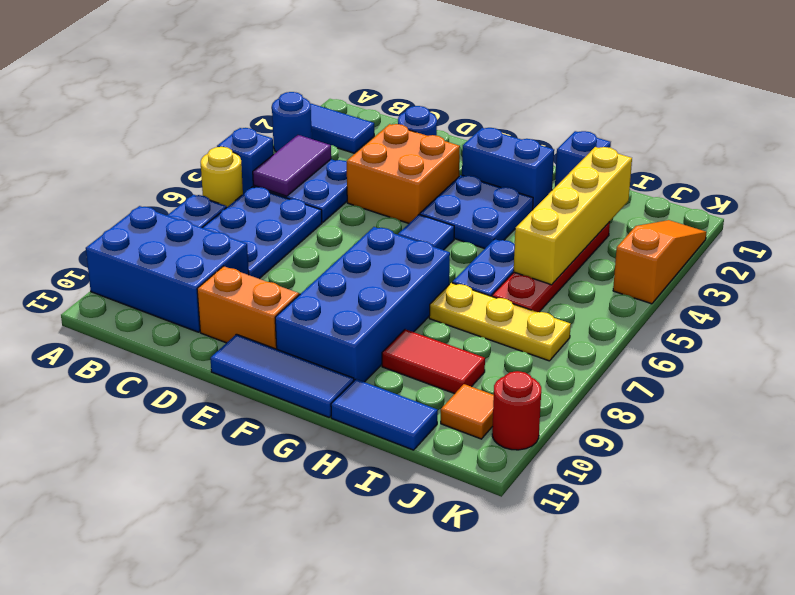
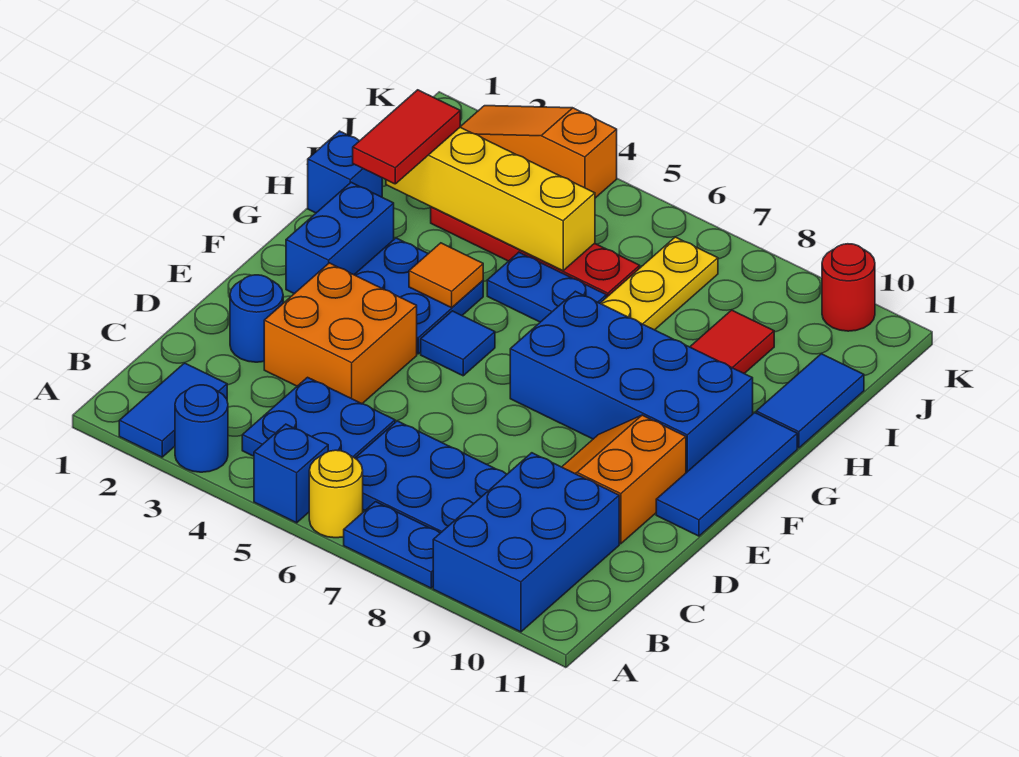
purple tile B4:B5 level 2 -> none
none -> red tile H2:I2 level 3
orange tile J10 level 1 -> orange tile G4 level 2

